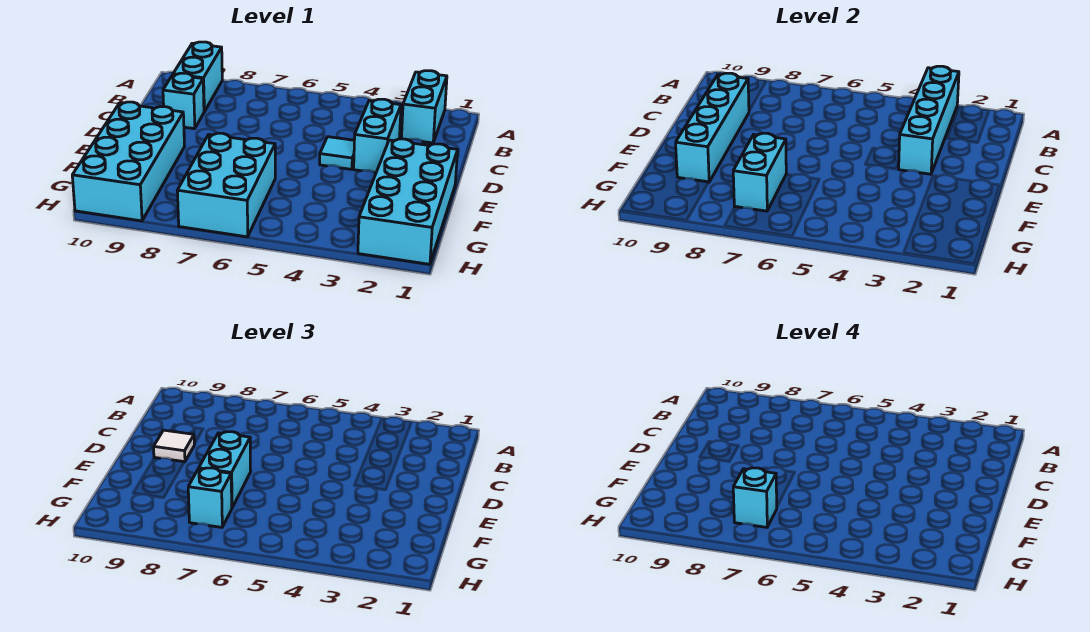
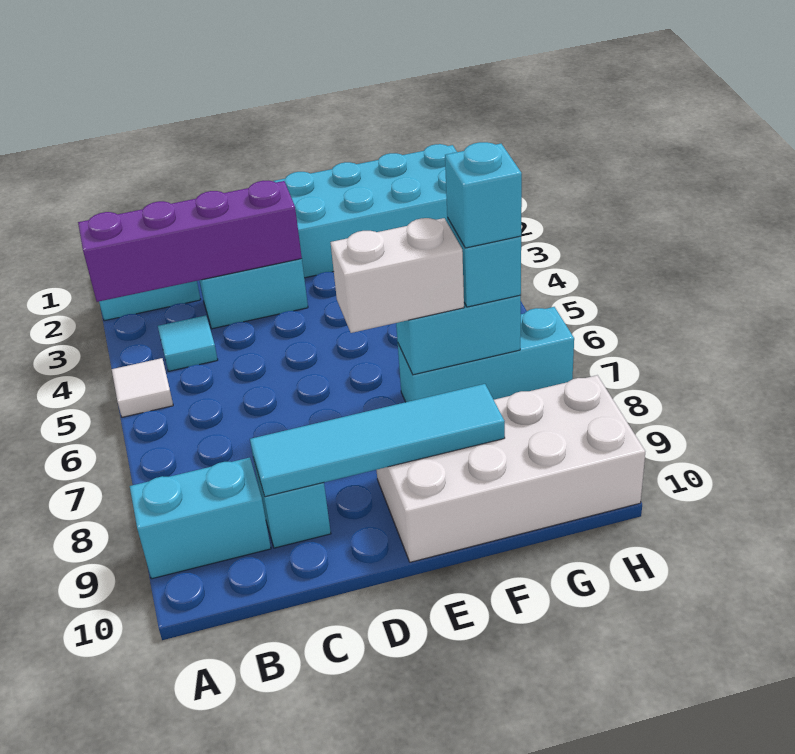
cyan brick A3:D3 level 2 -> purple brick A3:D3 level 2
cyan brick C9:F9 level 2 -> cyan tile C9:F9 level 2
cyan tile D4 level 1 -> cyan tile B4 level 1
white tile D9 level 3 -> white tile A5 level 1
cyan brick E7:F7 level 3 -> white brick E7:F7 level 3
cyan brick E9:H10 level 1 -> white brick E9:H10 level 1
cyan brick F6:H7 level 1 -> cyan brick F7:H7 level 1

